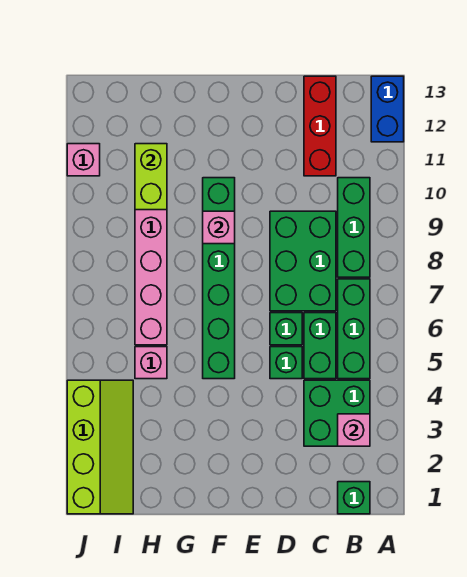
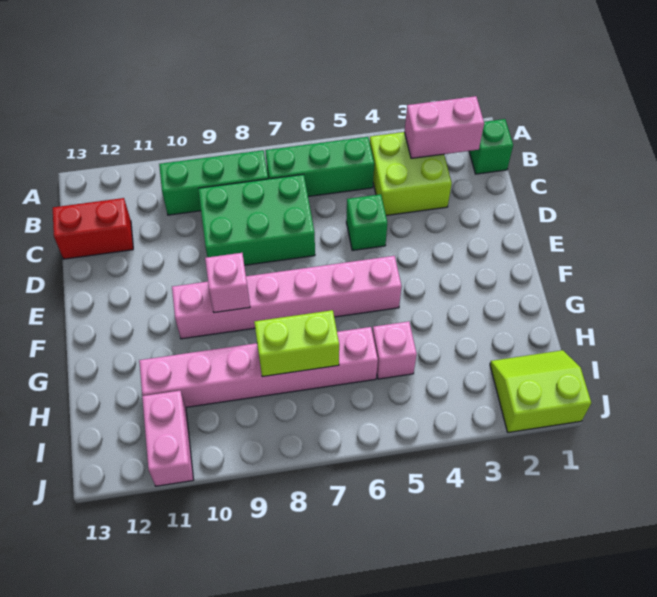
blue brick A12:A13 level 1 -> none
green brick B3:C4 level 1 -> lime brick B3:C4 level 1
pink brick B3 level 2 -> pink brick B2:B3 level 2
green brick C5:C6 level 1 -> none
red brick C11:C13 level 1 -> red brick C12:C13 level 1
green brick D6 level 1 -> none
green brick F5:F10 level 1 -> pink brick F5:F10 level 1
lime brick H10:H11 level 2 -> lime brick H7:H8 level 2
lime slope I1:J4 level 1 top J -> lime slope I1:J2 level 1 top J
pink brick J11 level 1 -> pink brick I11:J11 level 1

